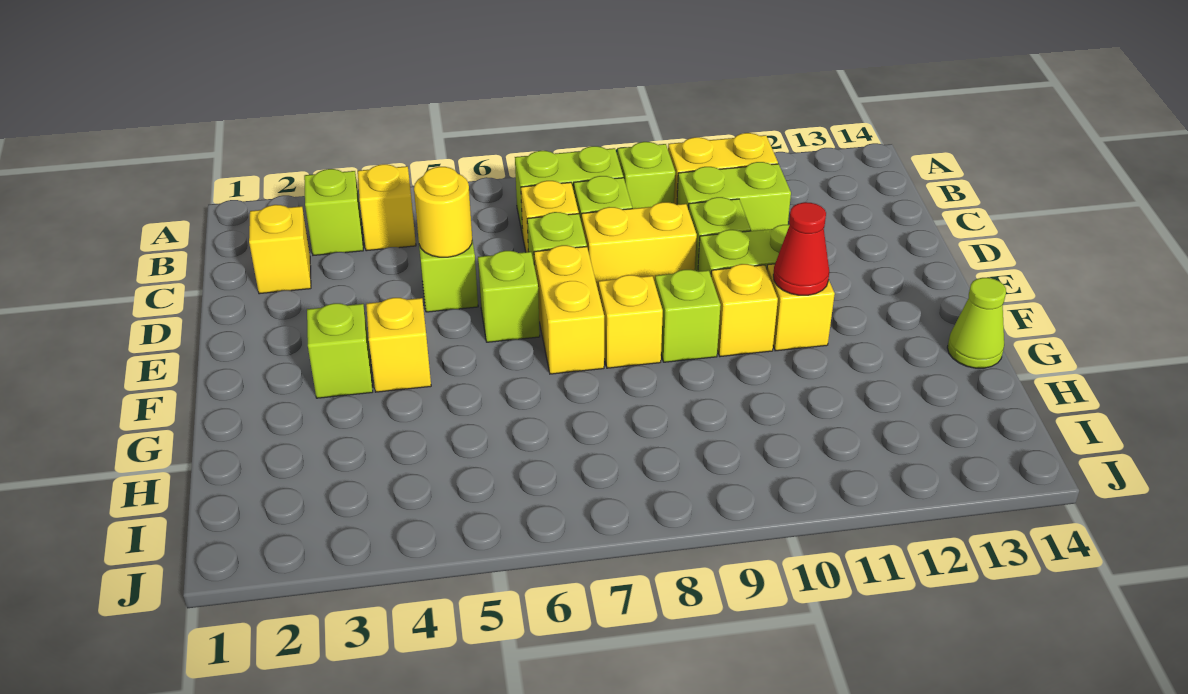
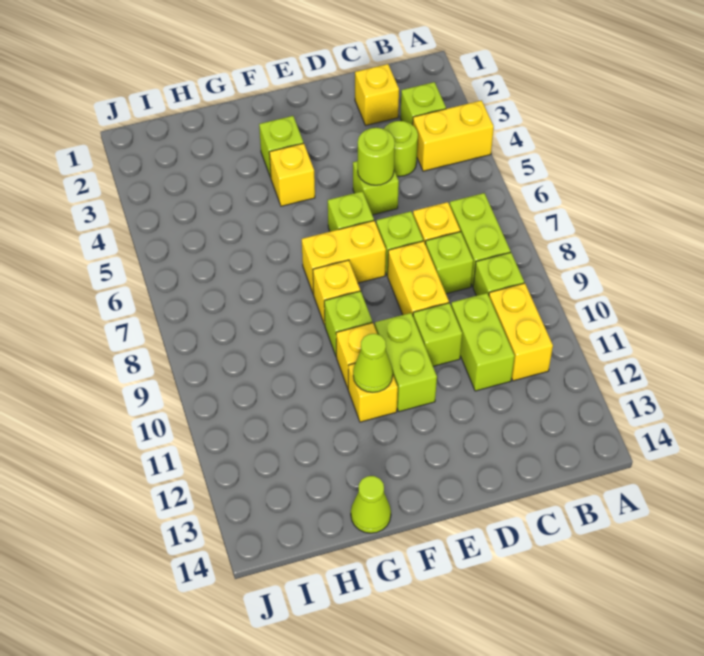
yellow brick B4 level 1 -> yellow brick A4:B4 level 1
none -> lime round brick C4 level 1
yellow round brick D5 level 2 -> lime round brick D5 level 2
red cone F11 level 2 -> lime cone F11 level 2

